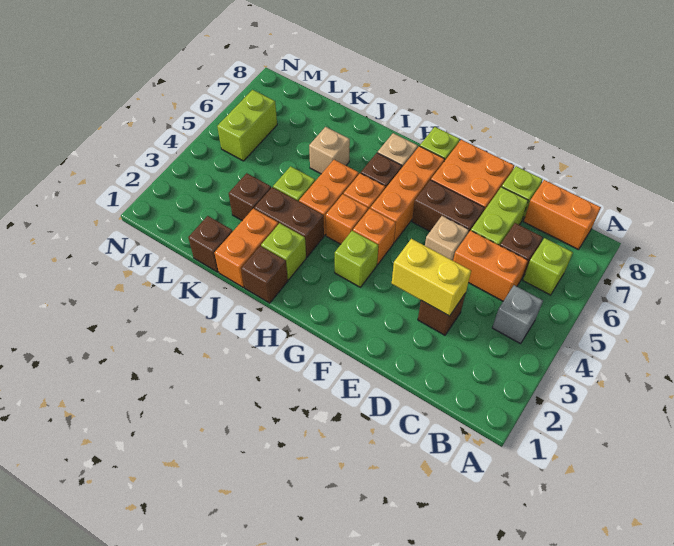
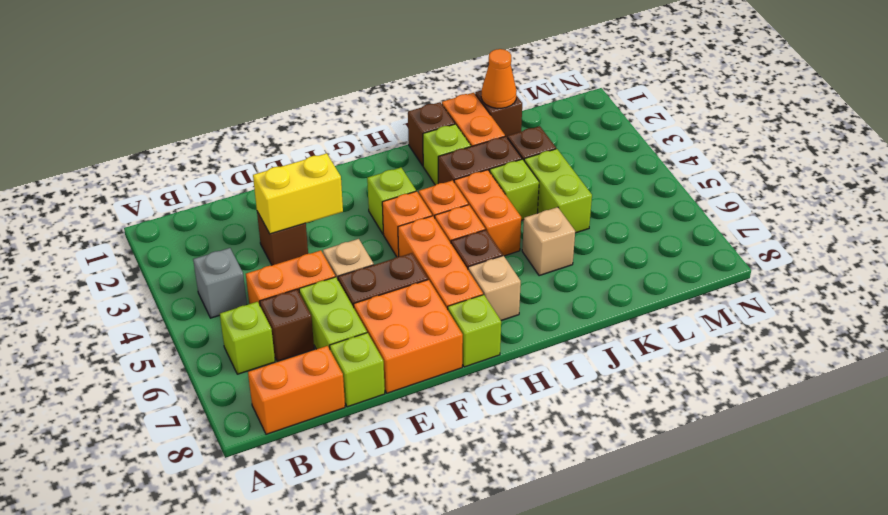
none -> orange cone K1 level 2
lime brick M5:M6 level 1 -> lime brick K4:K5 level 1

